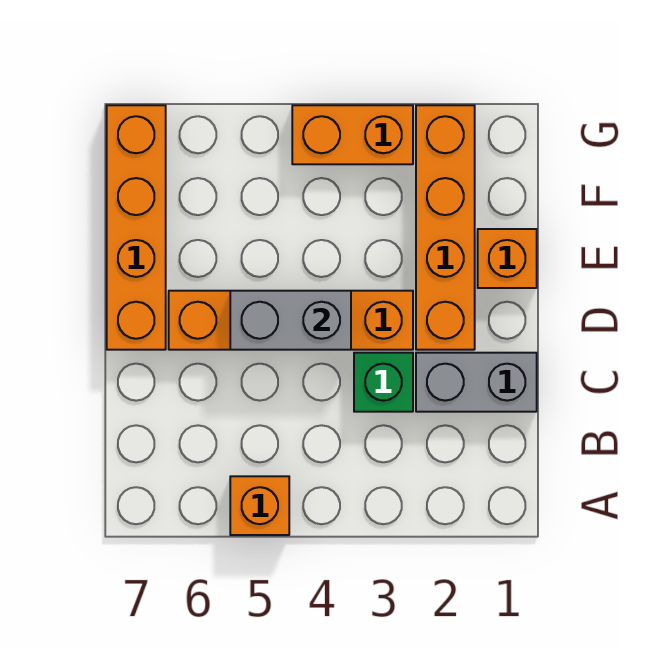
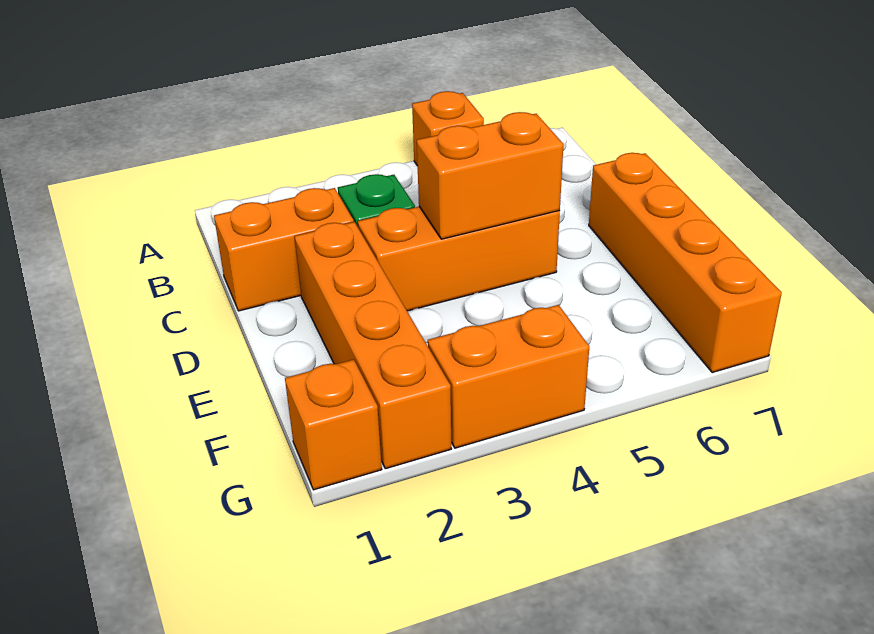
grey brick C1:C2 level 1 -> orange brick C1:C2 level 1
orange brick D3:D6 level 1 -> orange brick D3:D5 level 1
grey brick D4:D5 level 2 -> orange brick D4:D5 level 2
orange brick E1 level 1 -> orange brick G1 level 1

